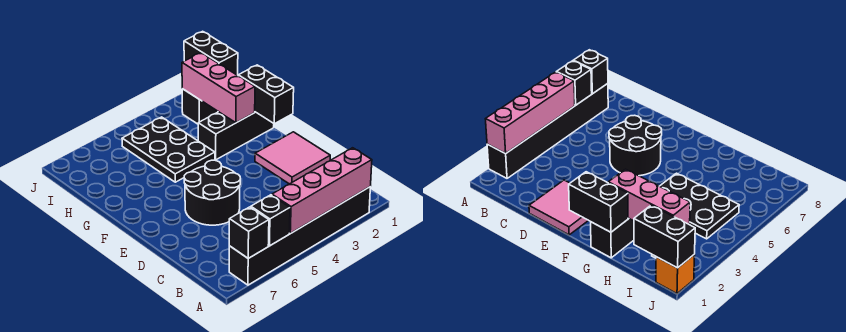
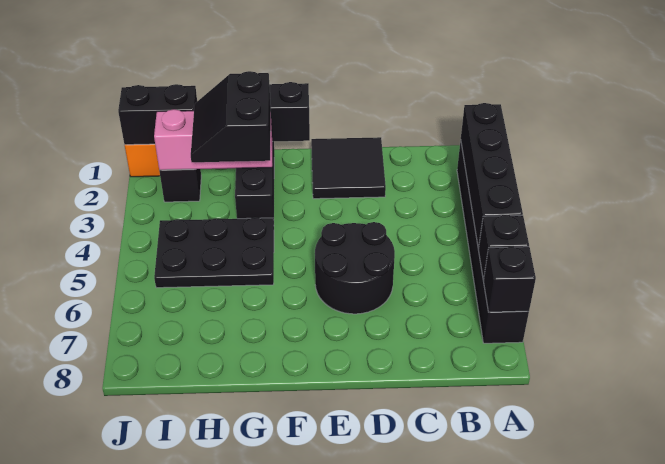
pink brick A2:A5 level 2 -> black brick A2:A5 level 2
pink tile D1:E2 level 1 -> black tile D1:E2 level 1
none -> black slope G2:H3 level 3 top G

